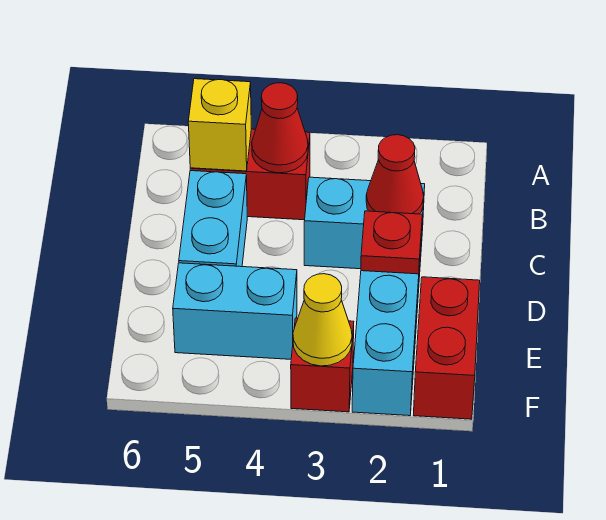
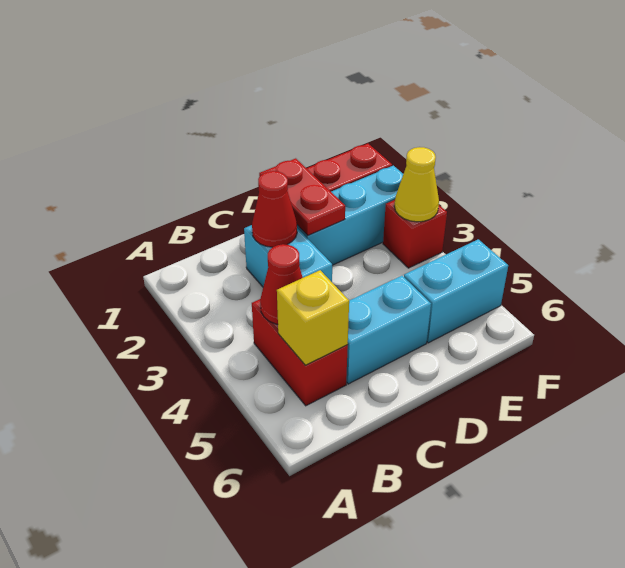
red plate D2 level 2 -> red plate D1:D2 level 2
cyan brick E4:E5 level 1 -> cyan brick E5:F5 level 1

